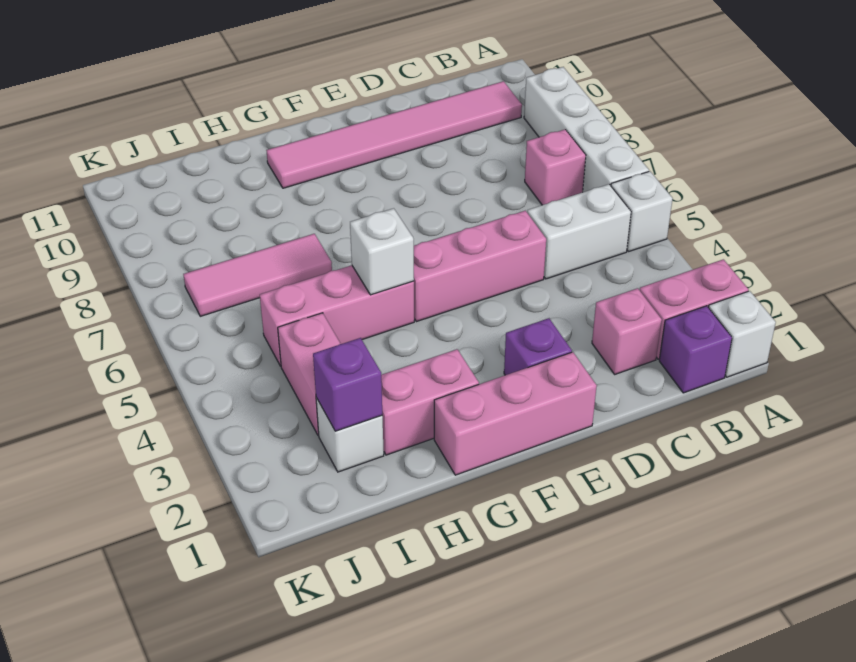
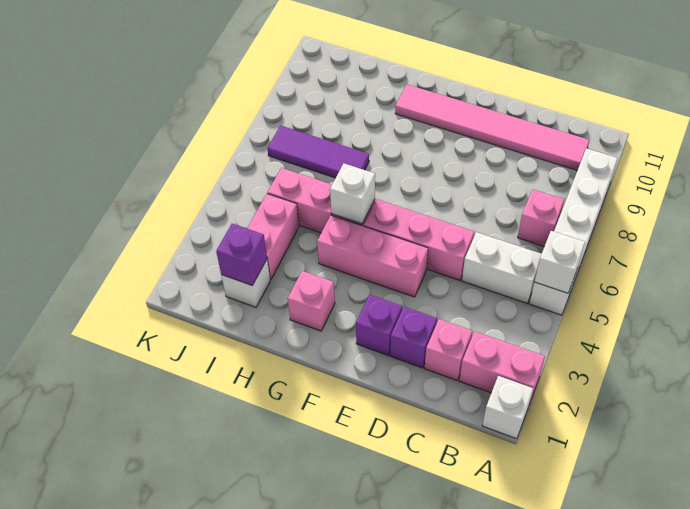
none -> white brick A5 level 2
purple brick B1 level 1 -> purple brick D2 level 1
pink brick E1:G1 level 1 -> pink brick E4:G4 level 1
pink brick G2:H2 level 1 -> pink brick G2 level 1
pink tile H7:J7 level 1 -> purple tile H7:J7 level 1

